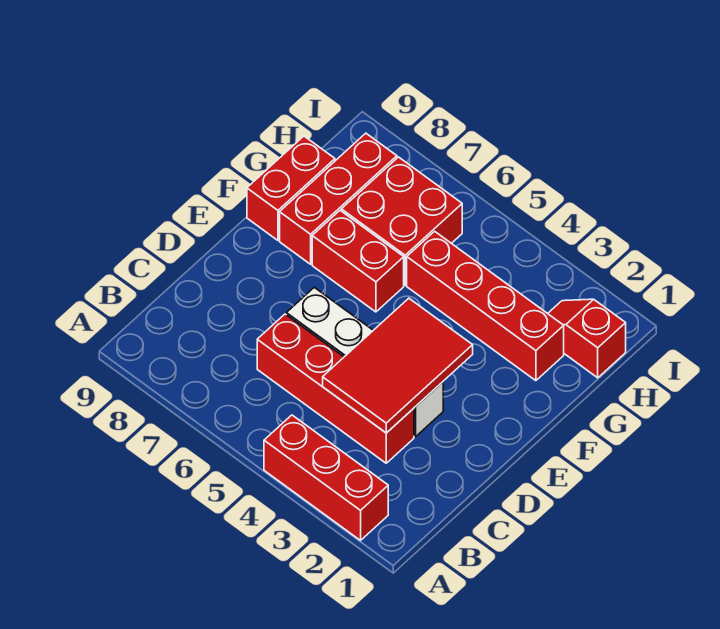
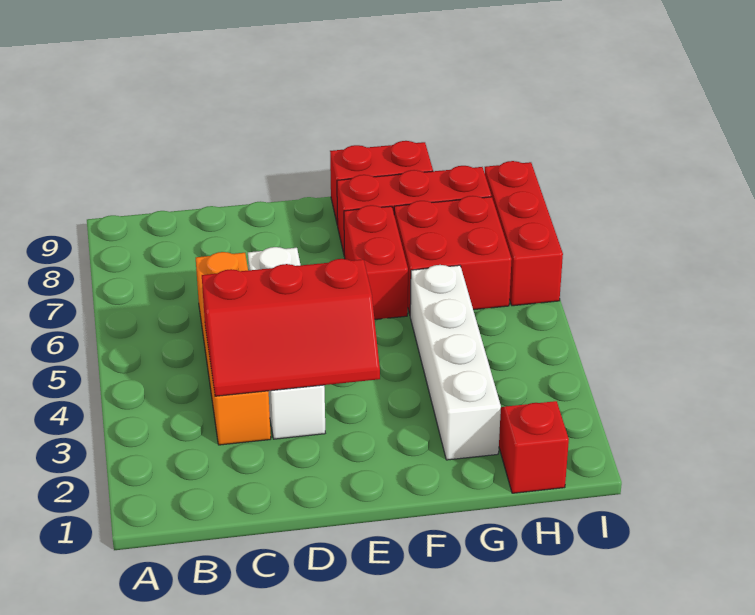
red brick A2:A4 level 1 -> red brick I6:I8 level 1
red brick C3:C6 level 1 -> orange brick C3:C6 level 1
red tile C3:E4 level 2 -> red slope C3:E4 level 2 top 4
red brick G2:G5 level 1 -> white brick G2:G5 level 1

